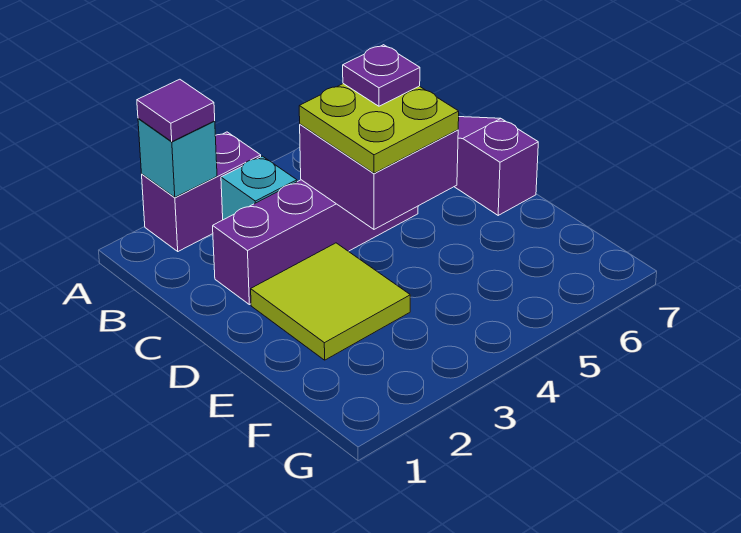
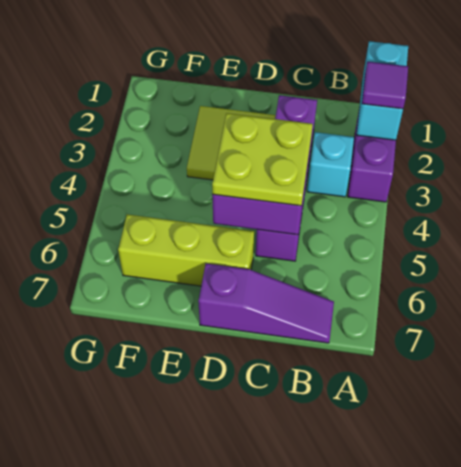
cyan brick A2 level 2 -> cyan brick A1:A2 level 2
purple plate C5 level 4 -> none
none -> lime brick D6:F6 level 1

